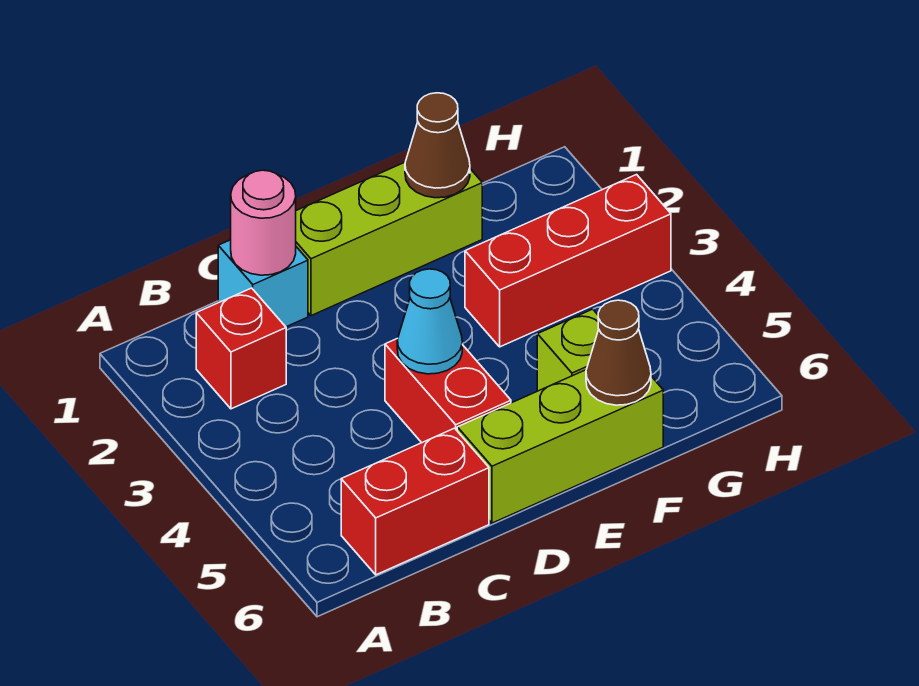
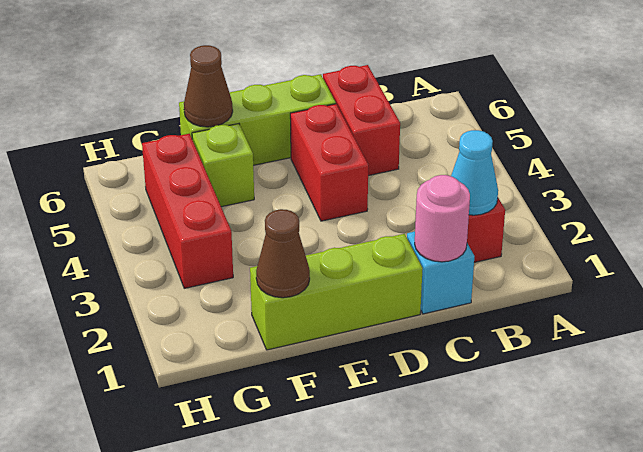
red brick B6:C6 level 1 -> red brick C5:C6 level 1
cyan cone D4 level 2 -> cyan cone B2 level 2
red brick F3:H3 level 1 -> red brick G3:G5 level 1

